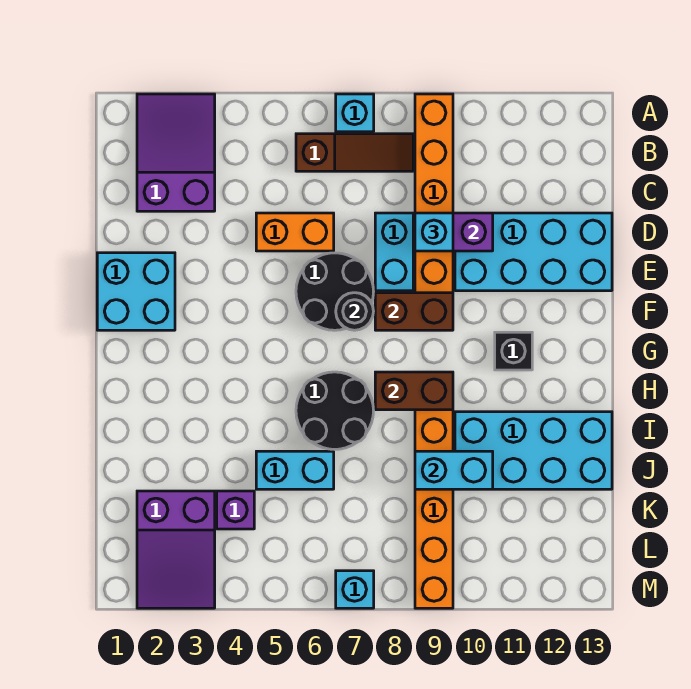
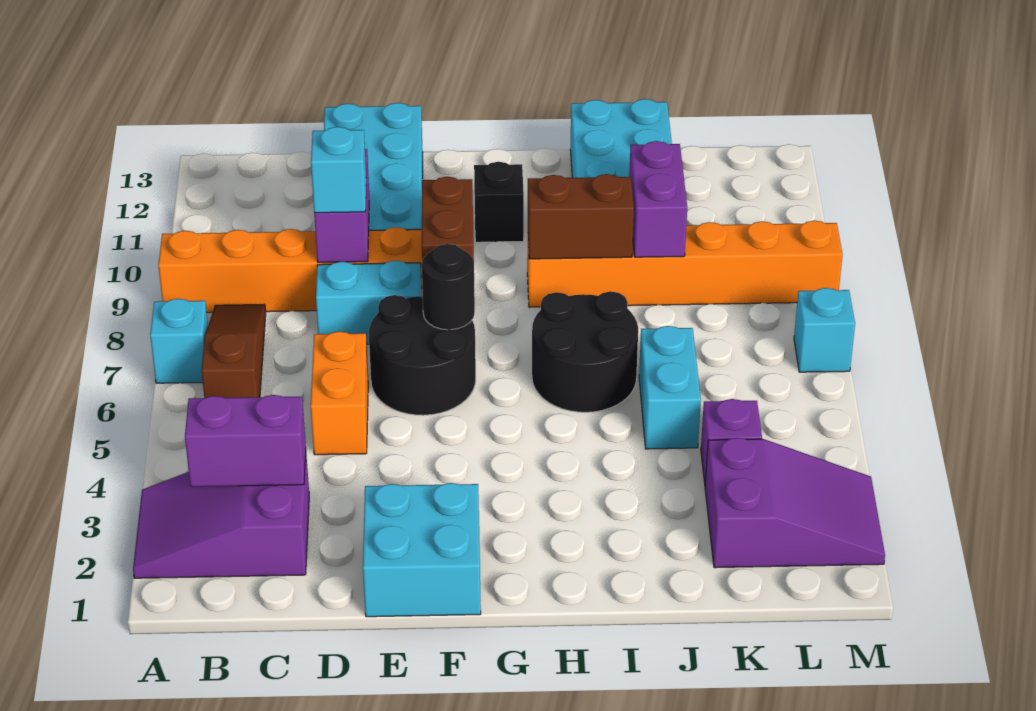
none -> purple brick B3:C3 level 2
brown brick H8:H9 level 2 -> brown brick H9:I9 level 2
cyan brick J9:J10 level 2 -> purple brick J9:J10 level 2

